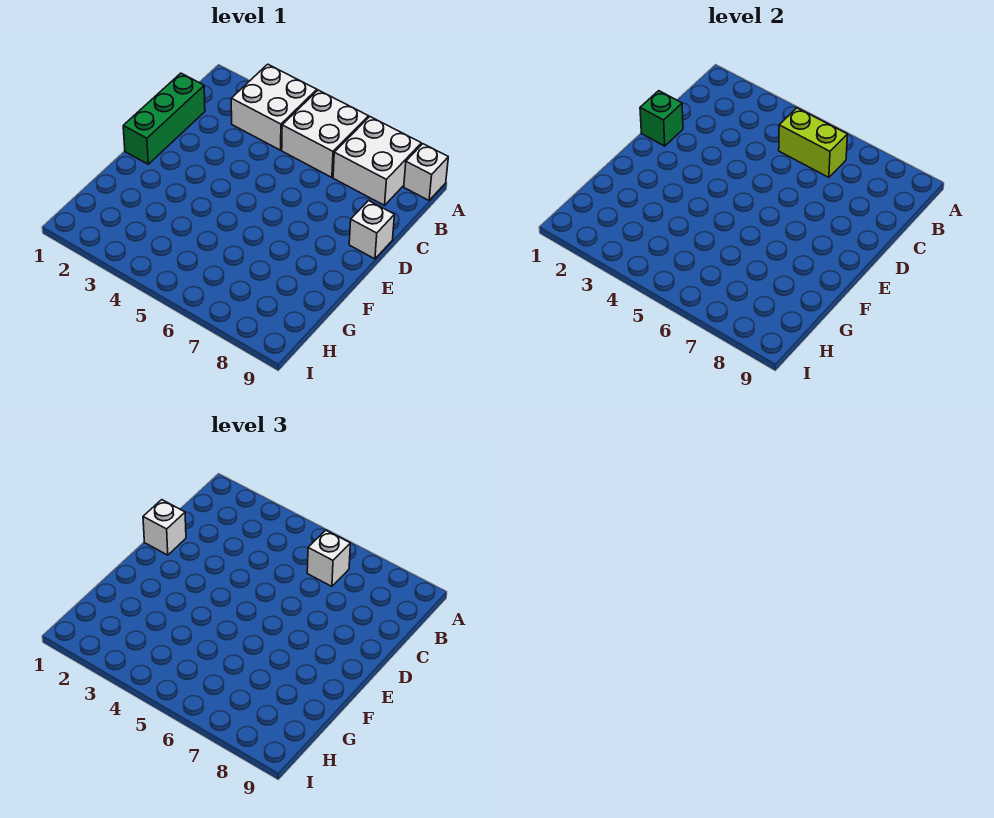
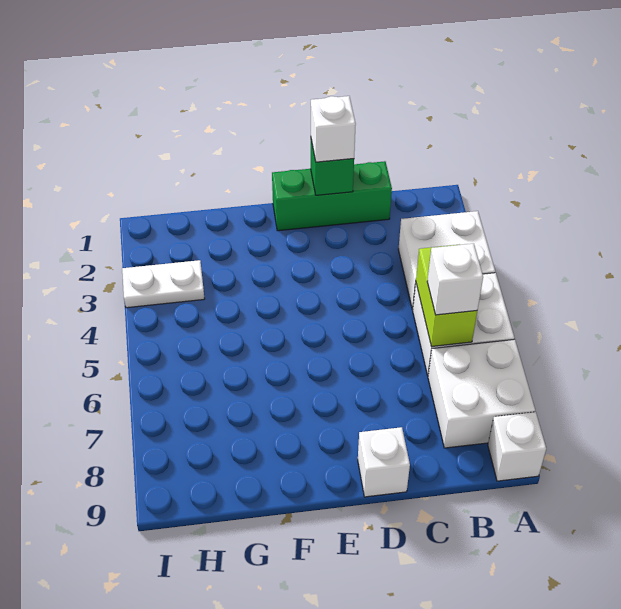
none -> white plate H3:I3 level 1

